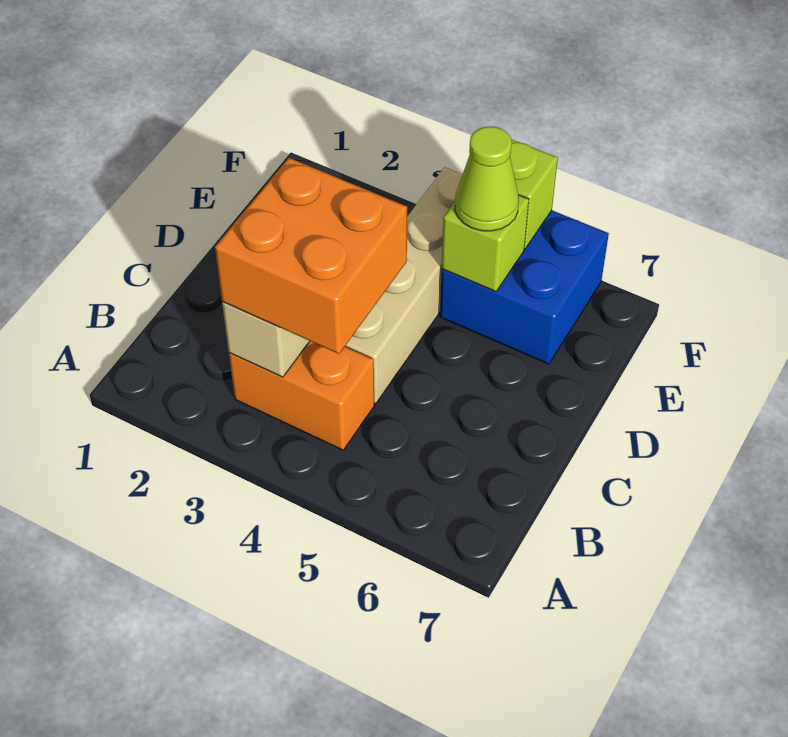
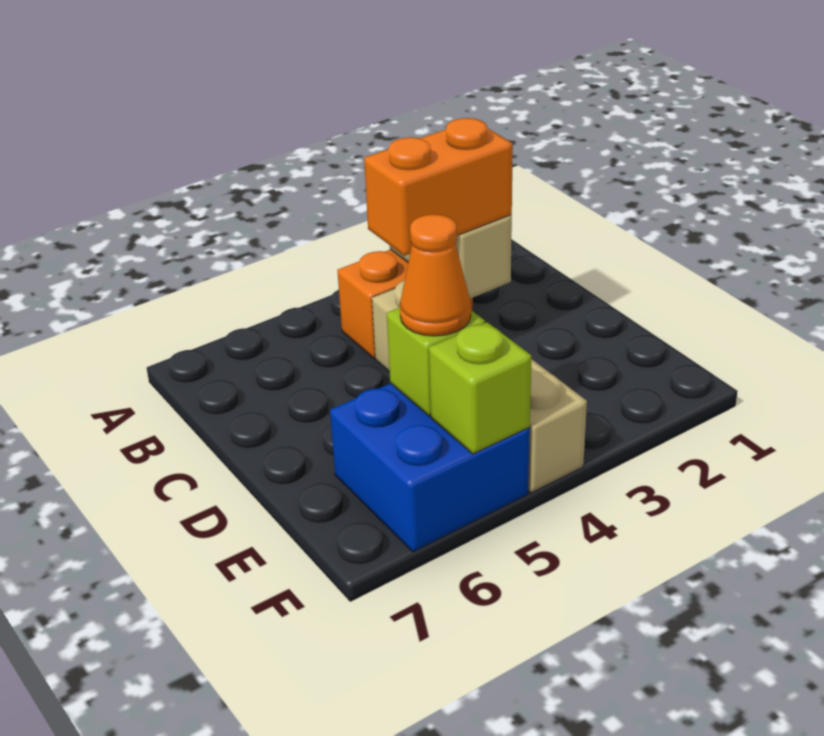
orange brick B3:C4 level 3 -> orange brick C3:C4 level 3
lime cone E5 level 3 -> orange cone E5 level 3

